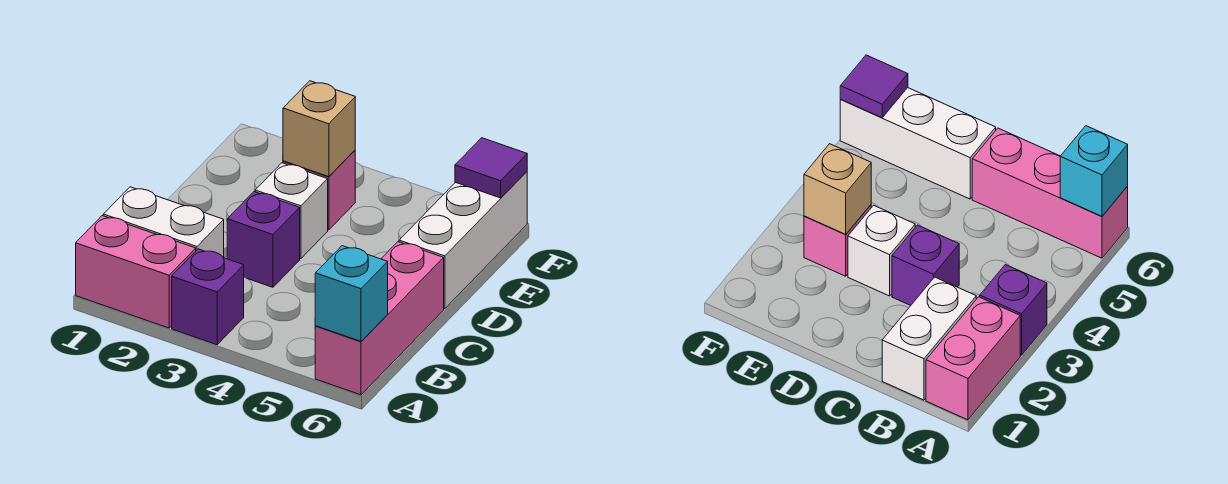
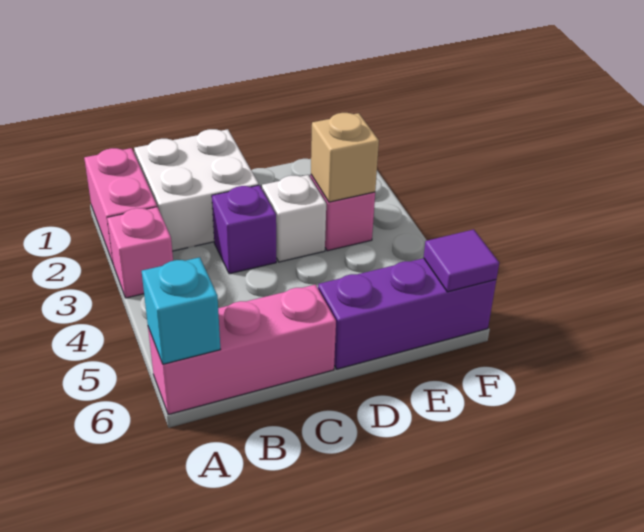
purple brick A3 level 1 -> pink brick A3 level 1
white brick B1:B2 level 1 -> white brick B1:C2 level 1
white brick D6:F6 level 1 -> purple brick D6:F6 level 1

